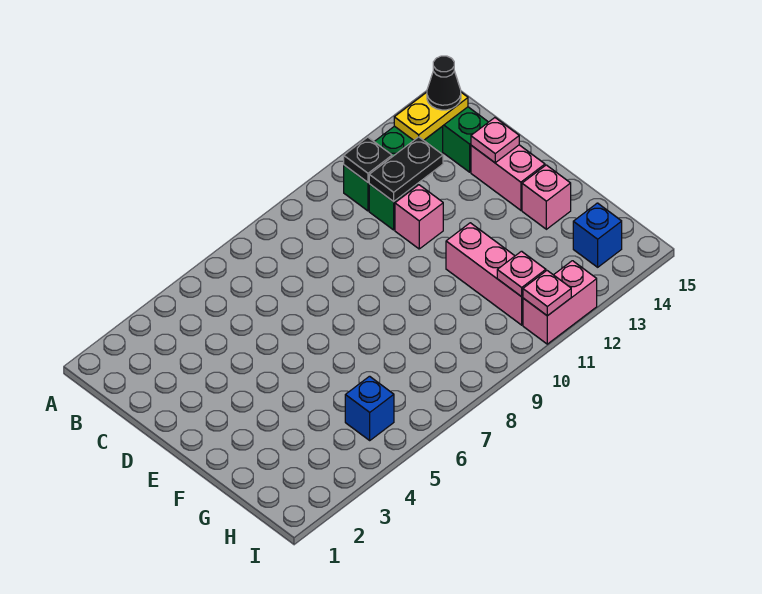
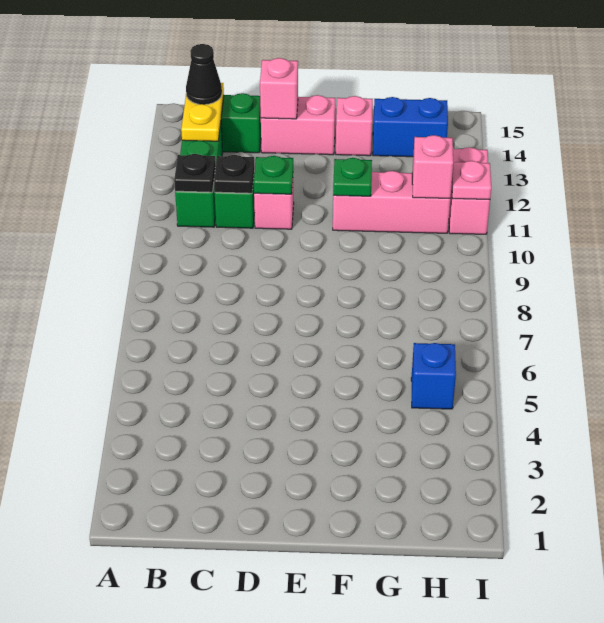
black plate C11:C12 level 2 -> black plate C11 level 2
none -> green plate D11 level 2
pink plate D14 level 2 -> pink brick D14 level 2
none -> green plate F11 level 2
pink plate H11 level 2 -> pink brick H11 level 2
blue brick H14 level 1 -> blue brick G14:H14 level 1

